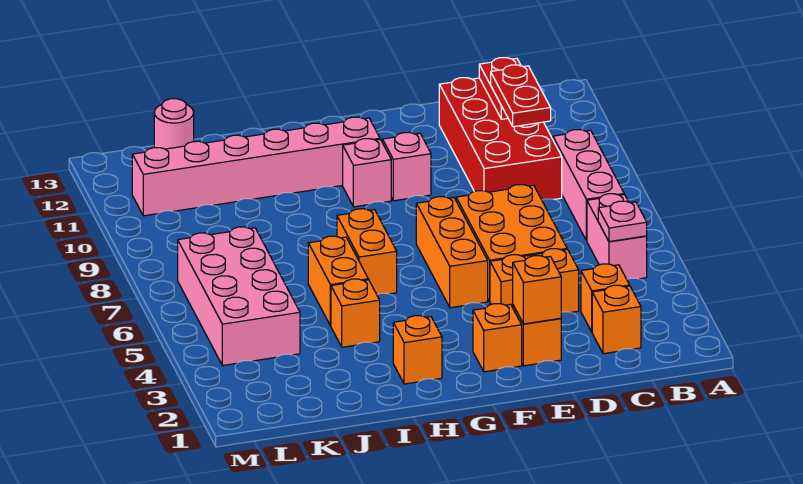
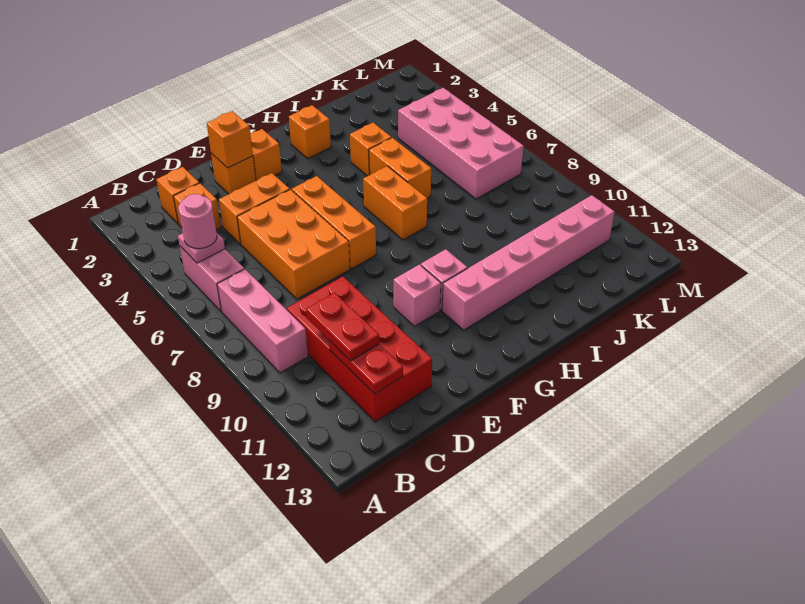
pink round brick K13 level 1 -> pink round brick B5 level 3

